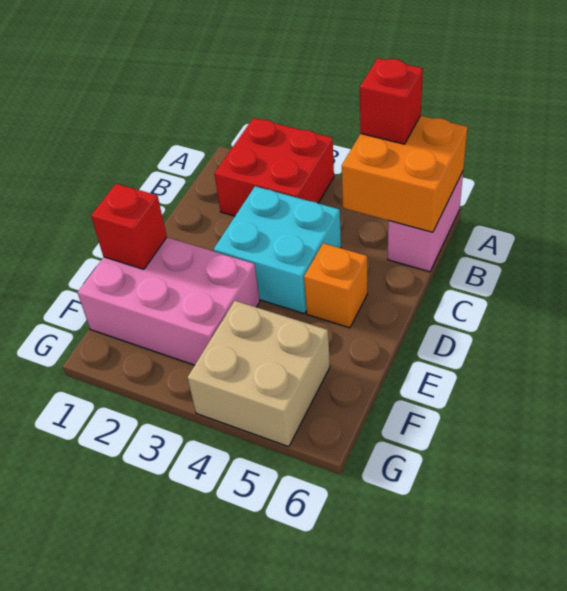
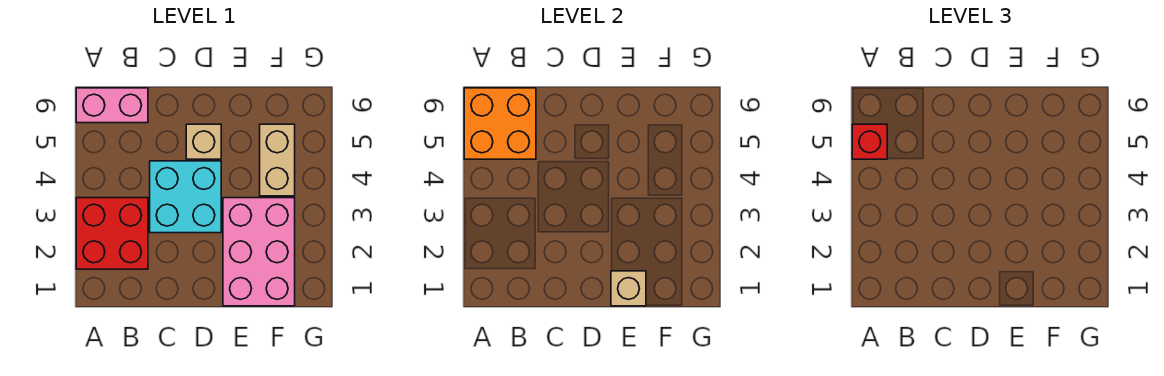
orange brick D5 level 1 -> tan brick D5 level 1
red brick E1 level 2 -> tan brick E1 level 2
tan brick F4:G5 level 1 -> tan brick F4:F5 level 1

